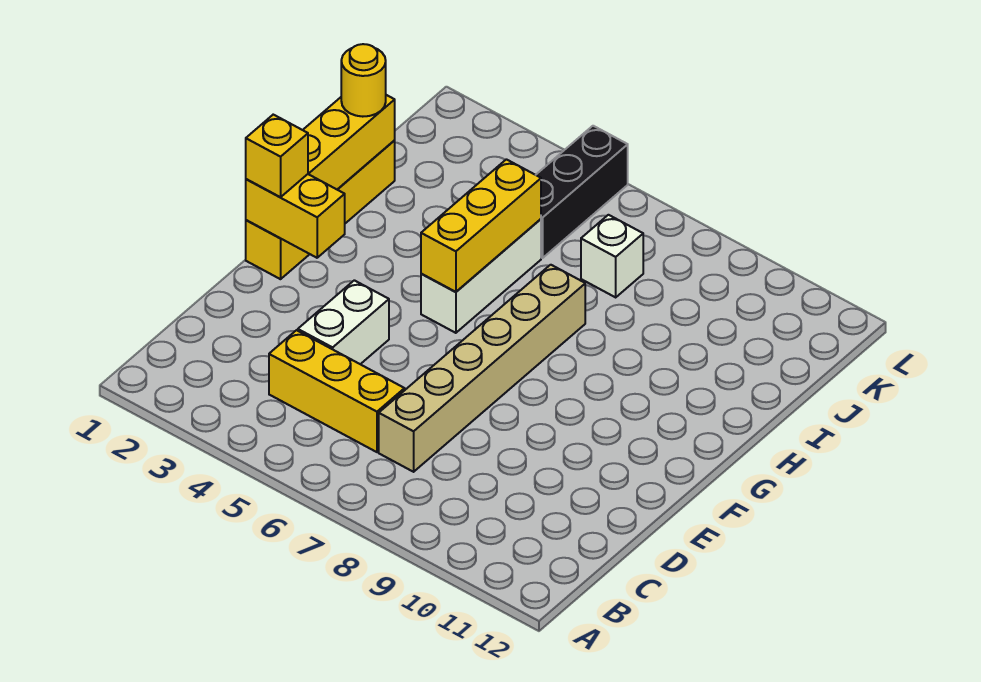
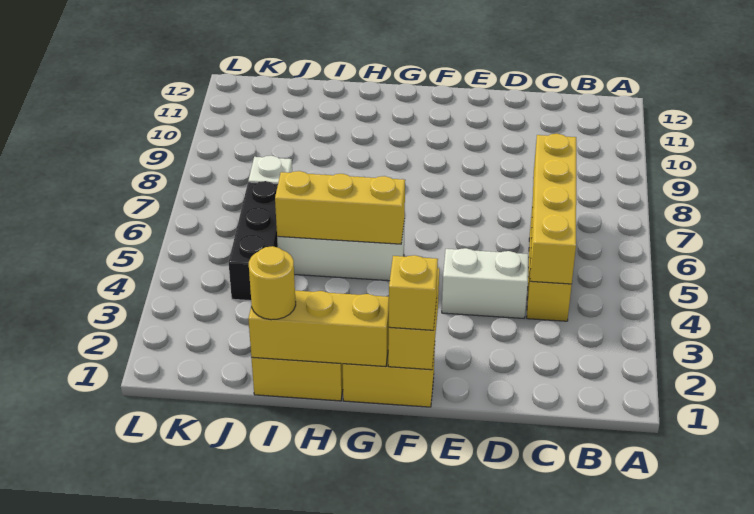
none -> yellow brick C4:C7 level 2
tan brick C7:H7 level 1 -> none
black brick J5:L5 level 1 -> black brick J4:J6 level 1

